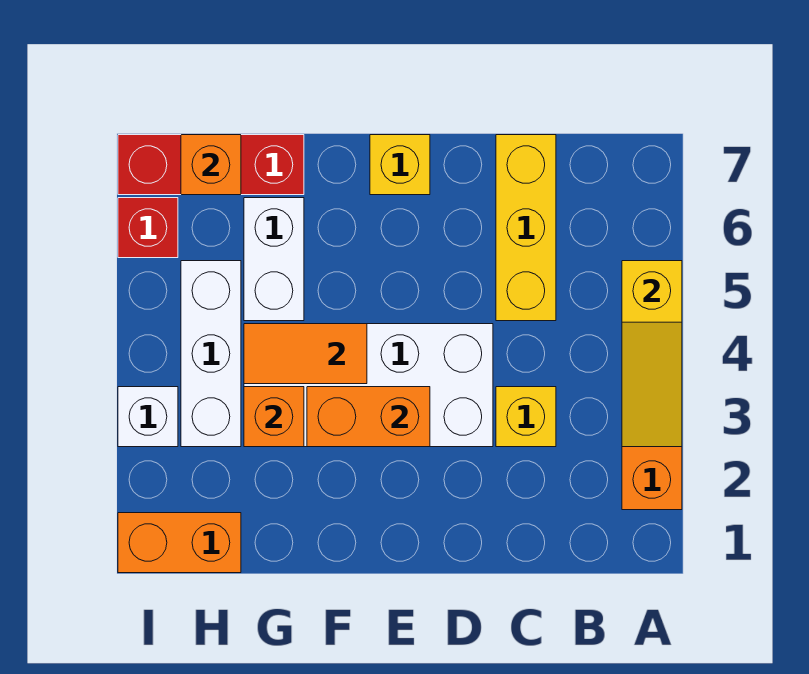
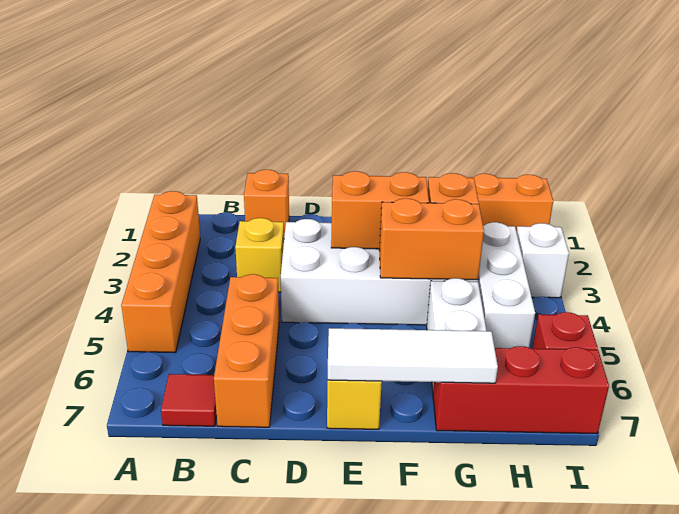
yellow slope A3:A5 level 2 top 5 -> none
none -> red tile B7 level 1
yellow brick C5:C7 level 1 -> orange brick C5:C7 level 1
none -> white tile E7:G7 level 2
orange tile F4:G4 level 2 -> orange brick F4:G4 level 2
orange brick H7 level 2 -> orange brick C1 level 1

